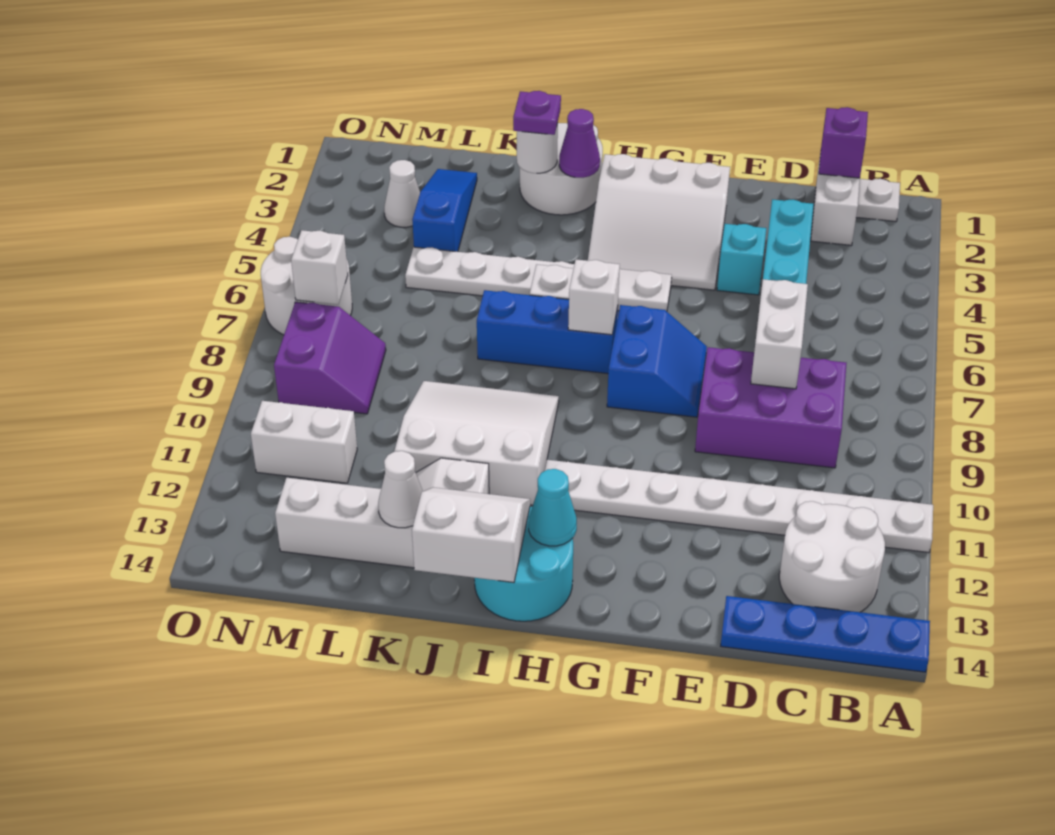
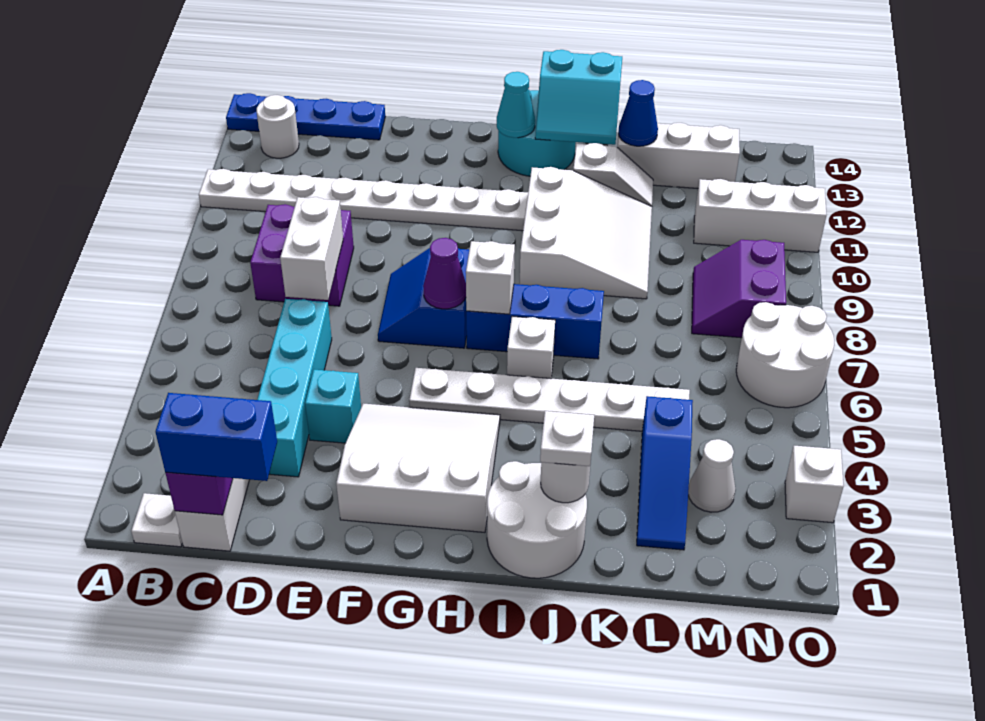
white round brick B12:C13 level 1 -> white round brick B13 level 1
none -> blue brick C1:D1 level 3
purple brick C8:E9 level 1 -> purple brick C8:D9 level 1
purple cone I2 level 2 -> purple cone G7 level 2
white slope I9:K11 level 1 top 11 -> white slope I9:K11 level 1 top I
white slope I13:J14 level 2 top 14 -> cyan slope I13:J14 level 2 top 14
purple plate J2 level 3 -> white plate J2 level 3
white cone K13 level 2 -> blue cone K13 level 2
white brick M11:N11 level 1 -> white brick M11:O11 level 1
white brick N7 level 2 -> white brick O3 level 1

